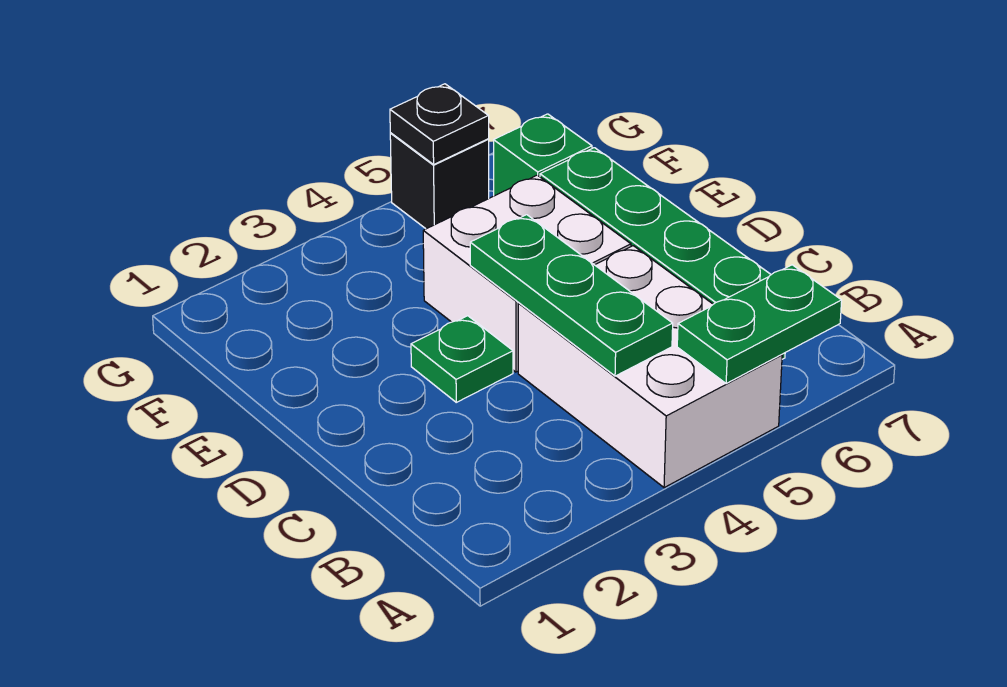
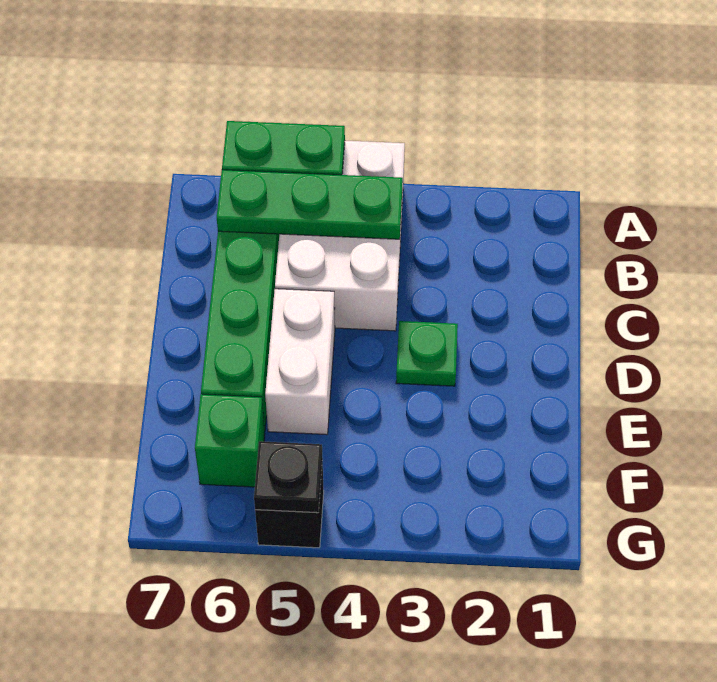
green plate B4:D4 level 2 -> green plate B4:B6 level 2
white brick D4:E5 level 1 -> white brick D5:E5 level 1

